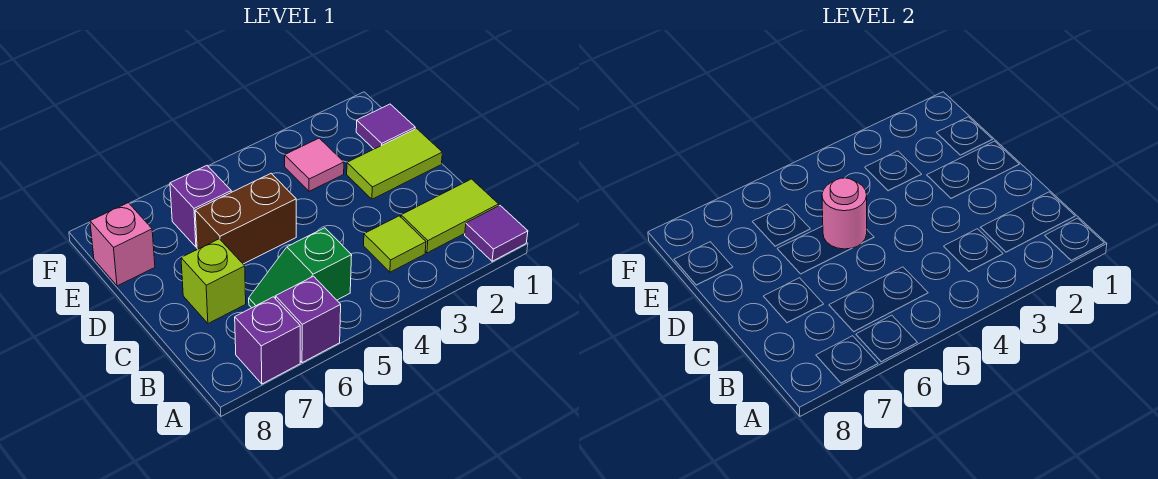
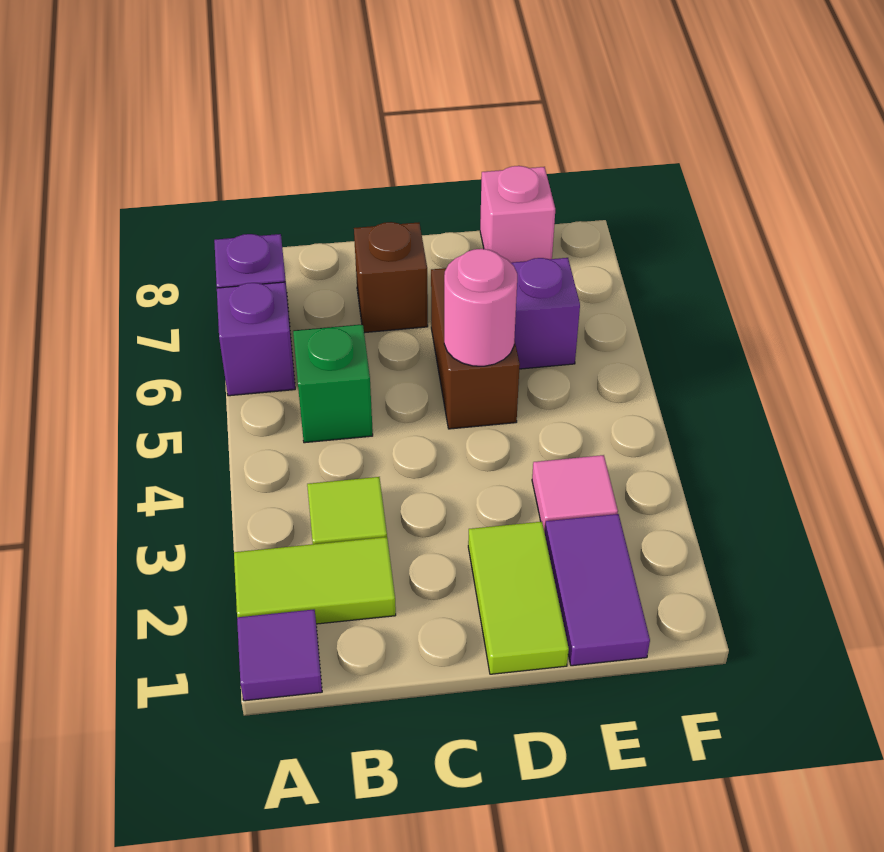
lime tile B1:B2 level 1 -> lime tile A2:B2 level 1
lime brick C7 level 1 -> brown brick C7 level 1
purple tile E1 level 1 -> purple tile E1:E2 level 1

